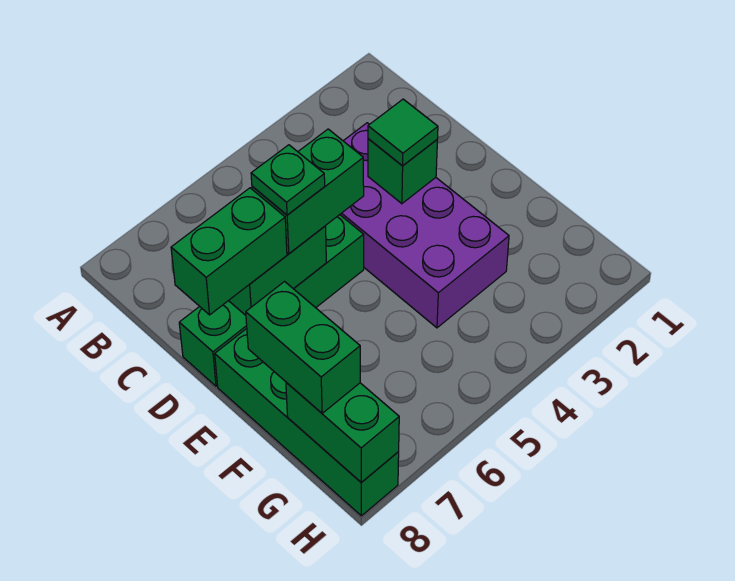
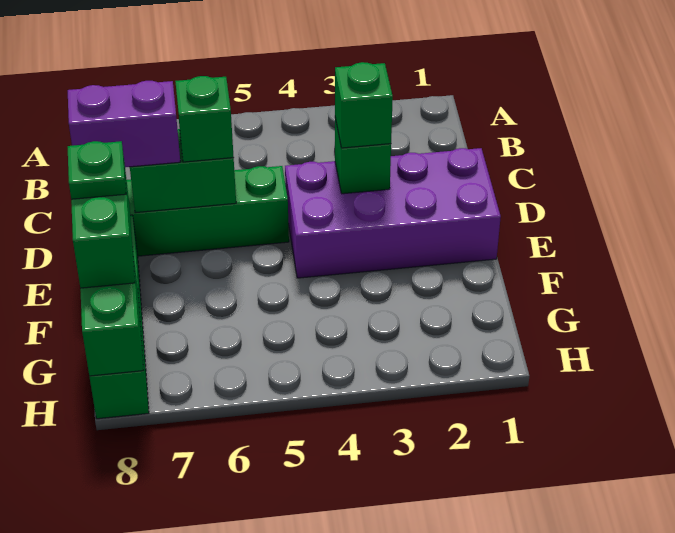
purple brick C3:F4 level 1 -> purple brick D1:E4 level 1
green tile D3 level 3 -> green brick D3 level 3
green brick D5:D6 level 3 -> green brick D6 level 3
green plate D6 level 4 -> green plate F8 level 4
green brick D7:D8 level 3 -> purple brick D7:D8 level 3

